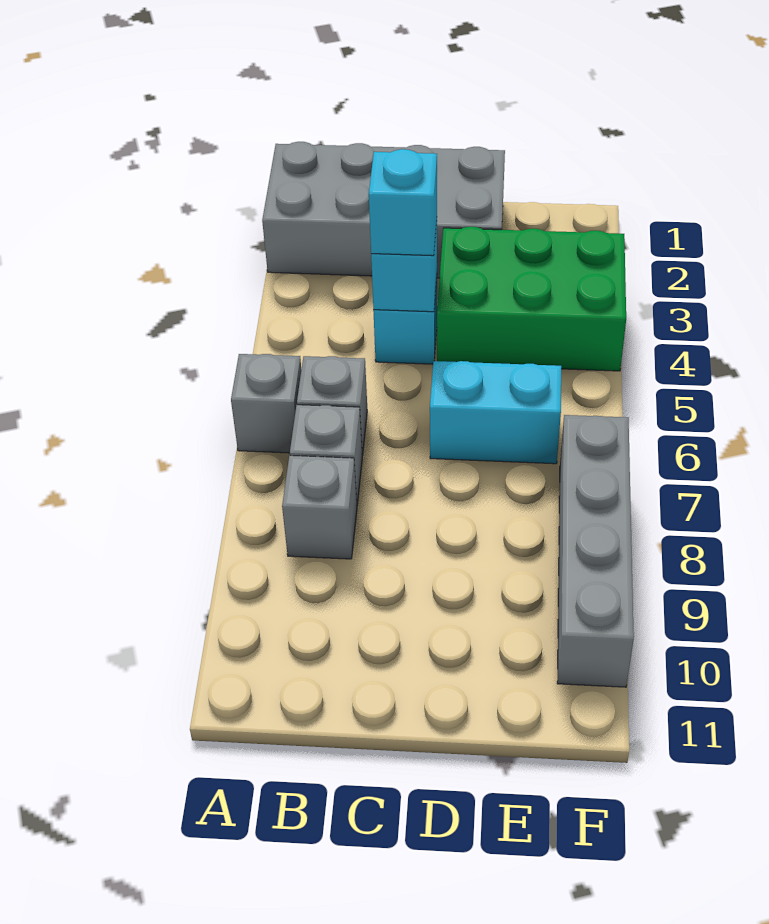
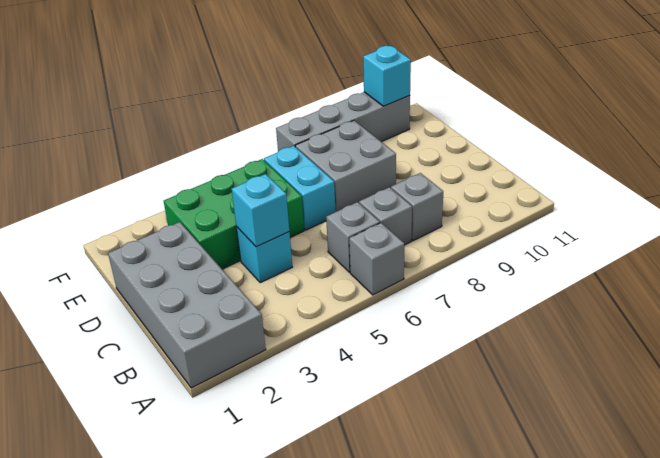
cyan brick C4 level 3 -> cyan brick F10 level 2
green brick D3:F4 level 1 -> green brick D3:E5 level 1
none -> grey brick D7:E8 level 1

